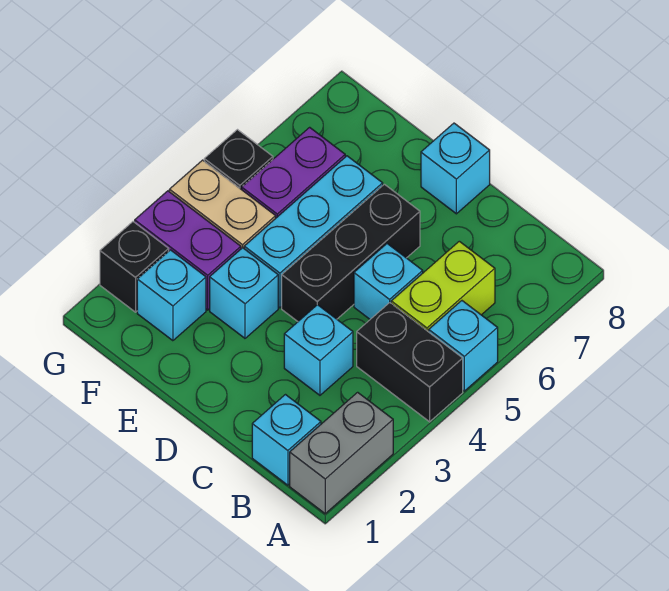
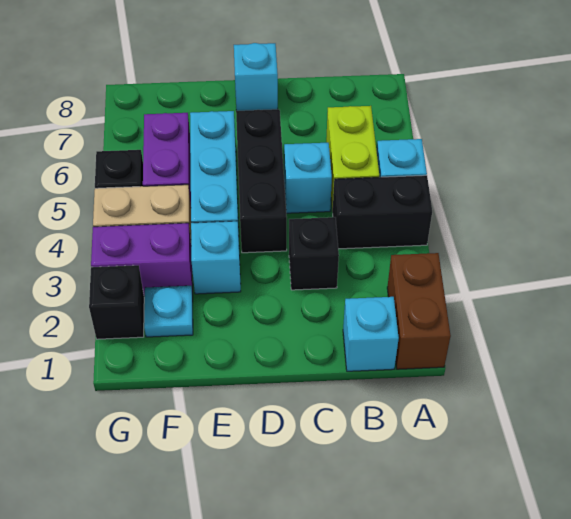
grey brick A1:A2 level 1 -> brown brick A1:A2 level 1
cyan brick C3 level 1 -> black brick C3 level 1
cyan brick F2 level 1 -> cyan plate F2 level 1

